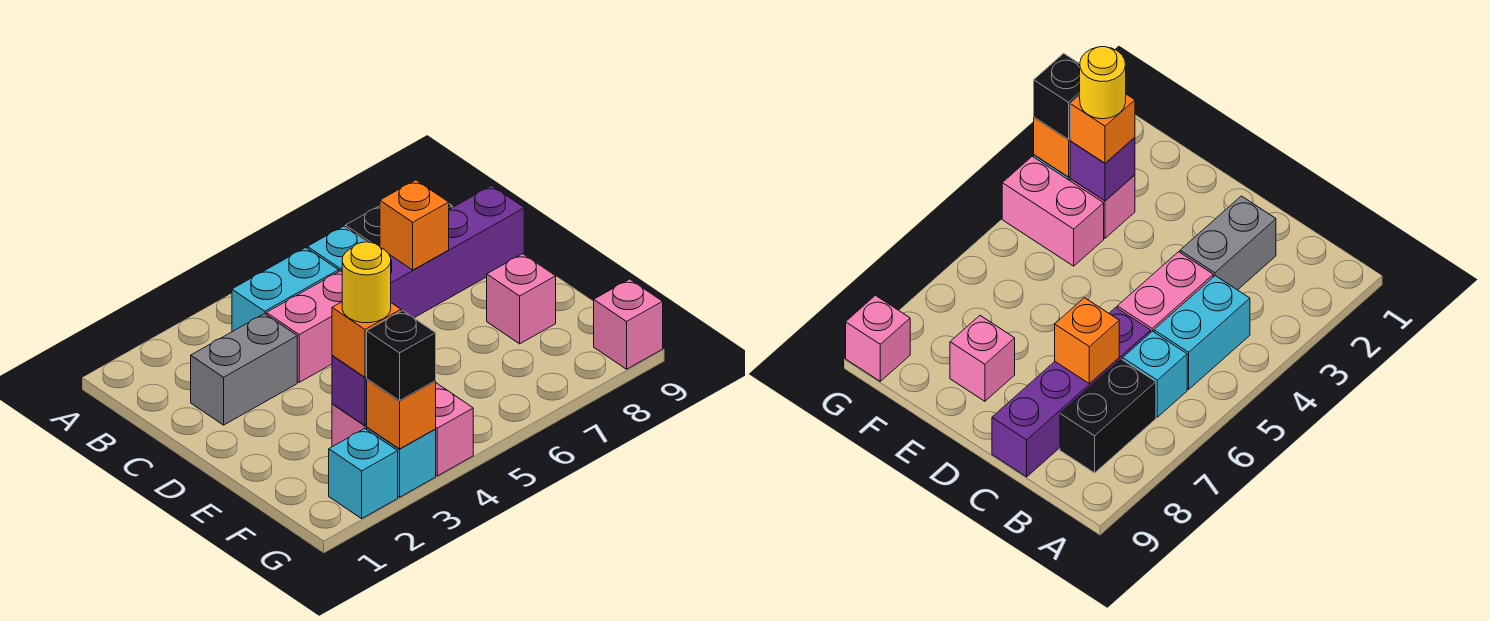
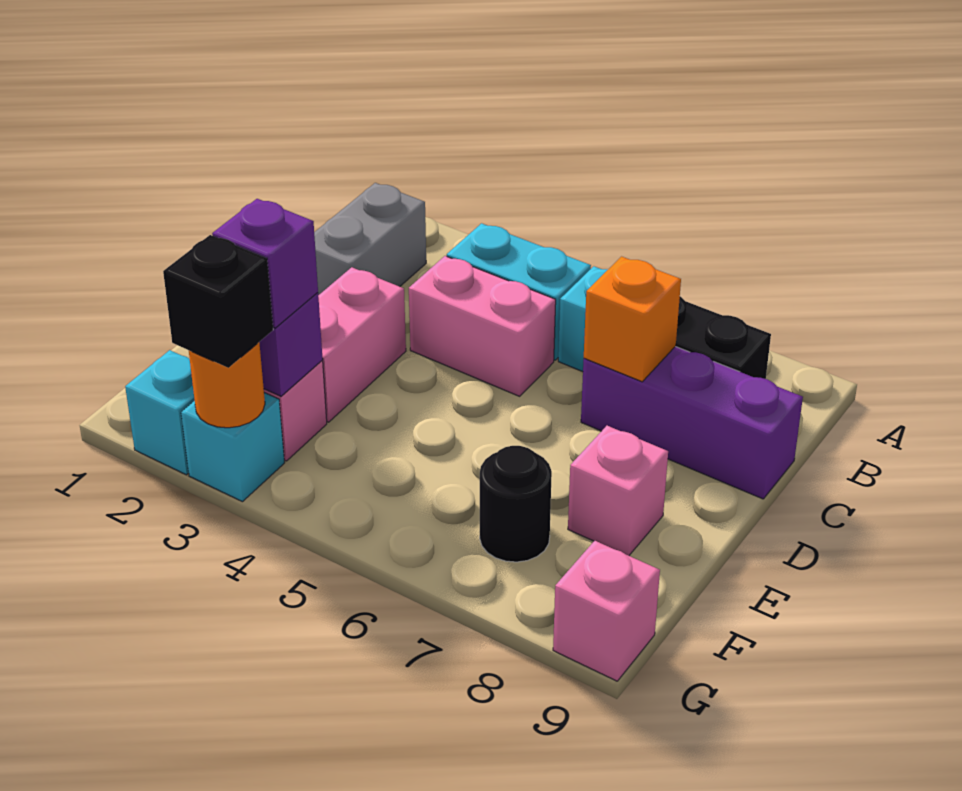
grey brick C2:C3 level 1 -> grey brick B2:C2 level 1
purple brick C6:C9 level 1 -> purple brick C7:C9 level 1
orange brick F3 level 3 -> purple brick F3 level 3
yellow round brick F3 level 4 -> none
pink brick F4:G4 level 1 -> pink brick D3:E3 level 1
none -> black round brick F7 level 1
orange brick G3 level 2 -> orange round brick G3 level 2

